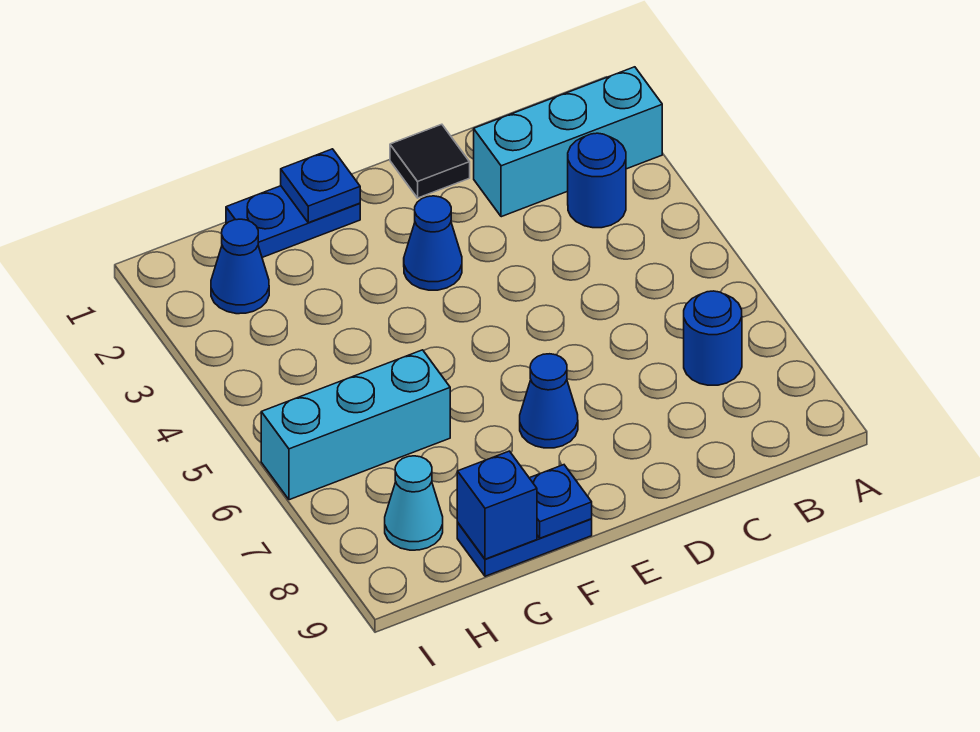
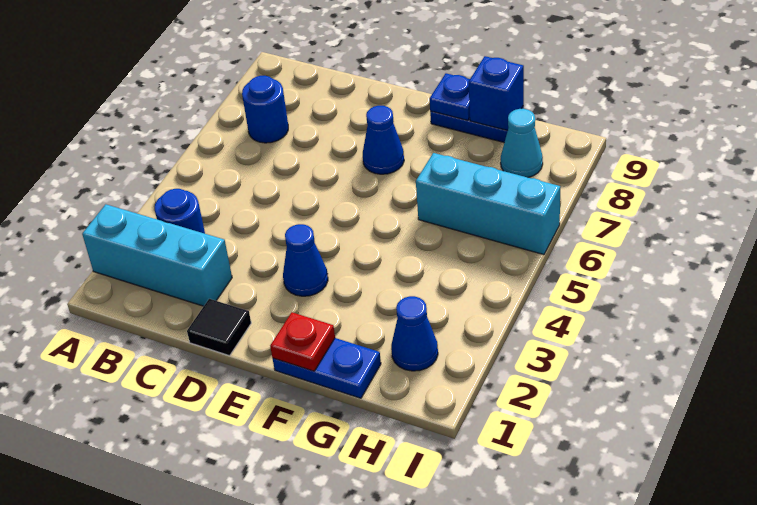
blue plate F1 level 2 -> red plate F1 level 2

